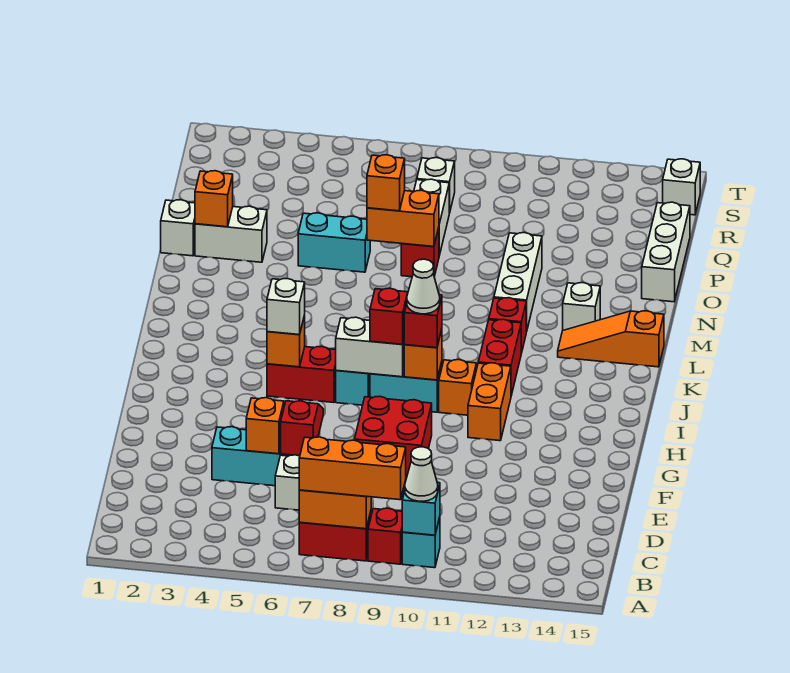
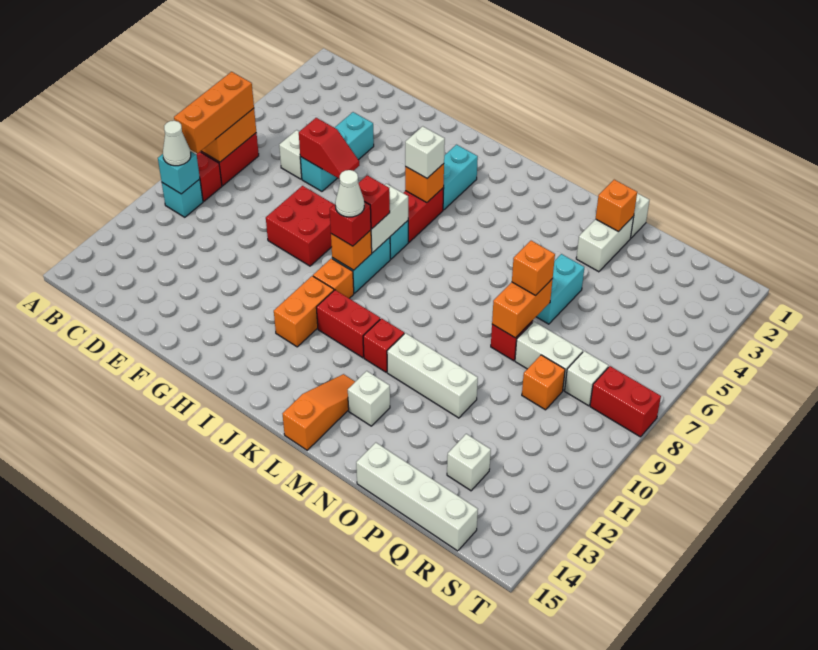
orange brick E5 level 2 -> orange brick Q9 level 1
orange brick H11:I11 level 1 -> orange brick I11:I12 level 1
none -> cyan brick I3:I4 level 1
white brick O15:Q15 level 1 -> white brick O15:R15 level 1
none -> red brick S8:T8 level 1
white brick S15 level 1 -> white brick Q13 level 1

